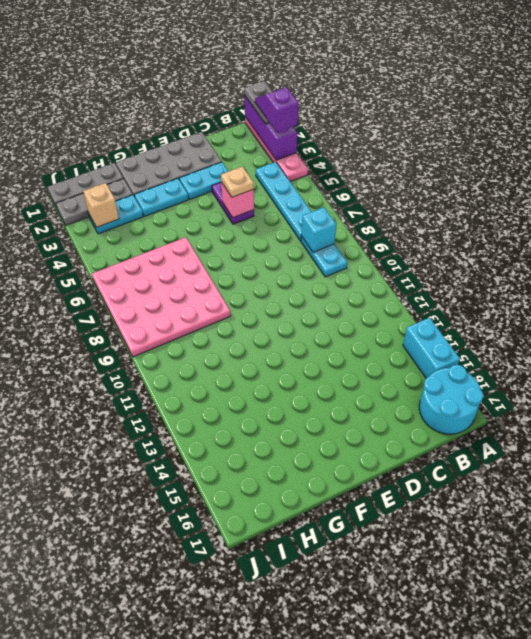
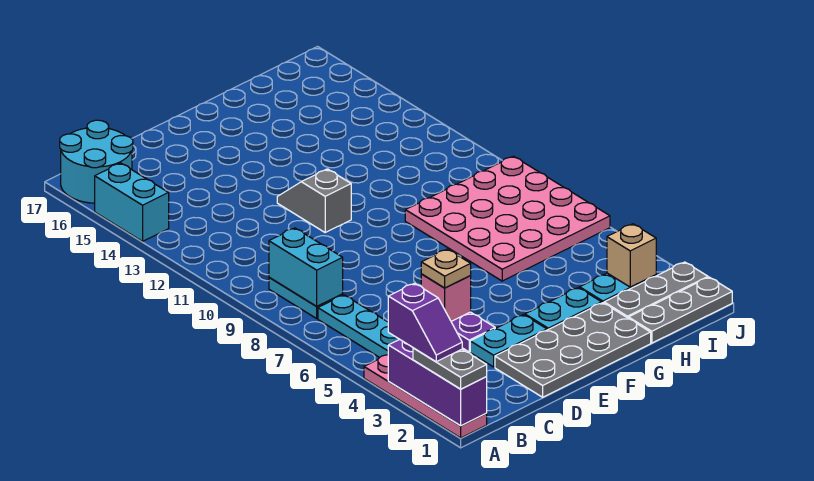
cyan brick B8 level 2 -> cyan brick B8:B9 level 2
none -> grey slope E11:E12 level 1 top 11

